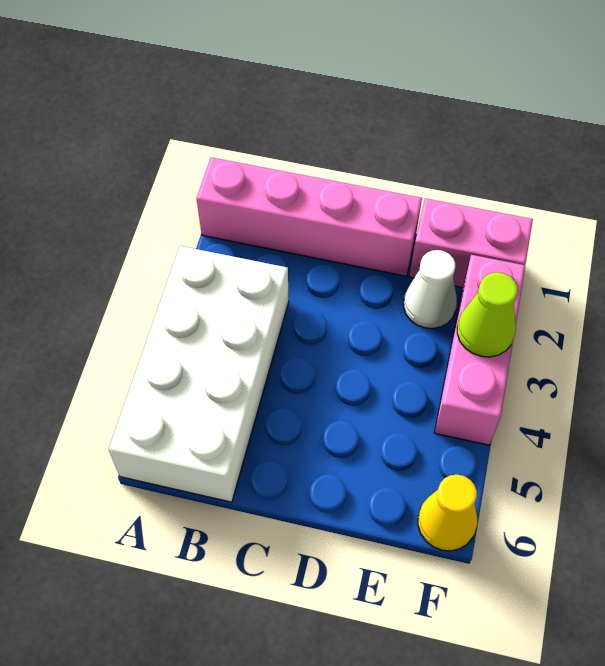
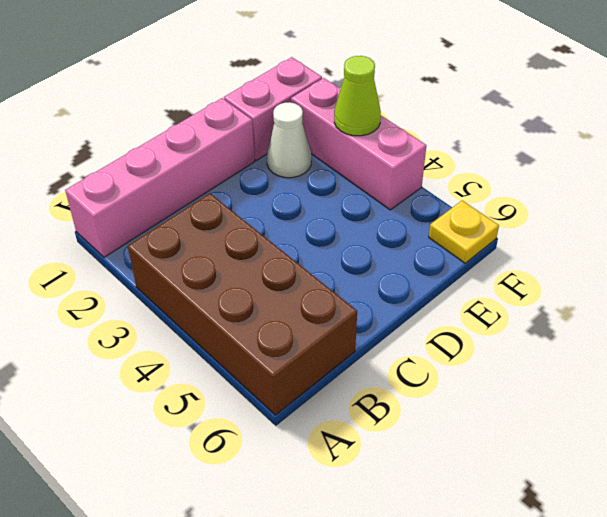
white brick A3:B6 level 1 -> brown brick A3:B6 level 1
yellow cone F6 level 1 -> yellow plate F6 level 1

